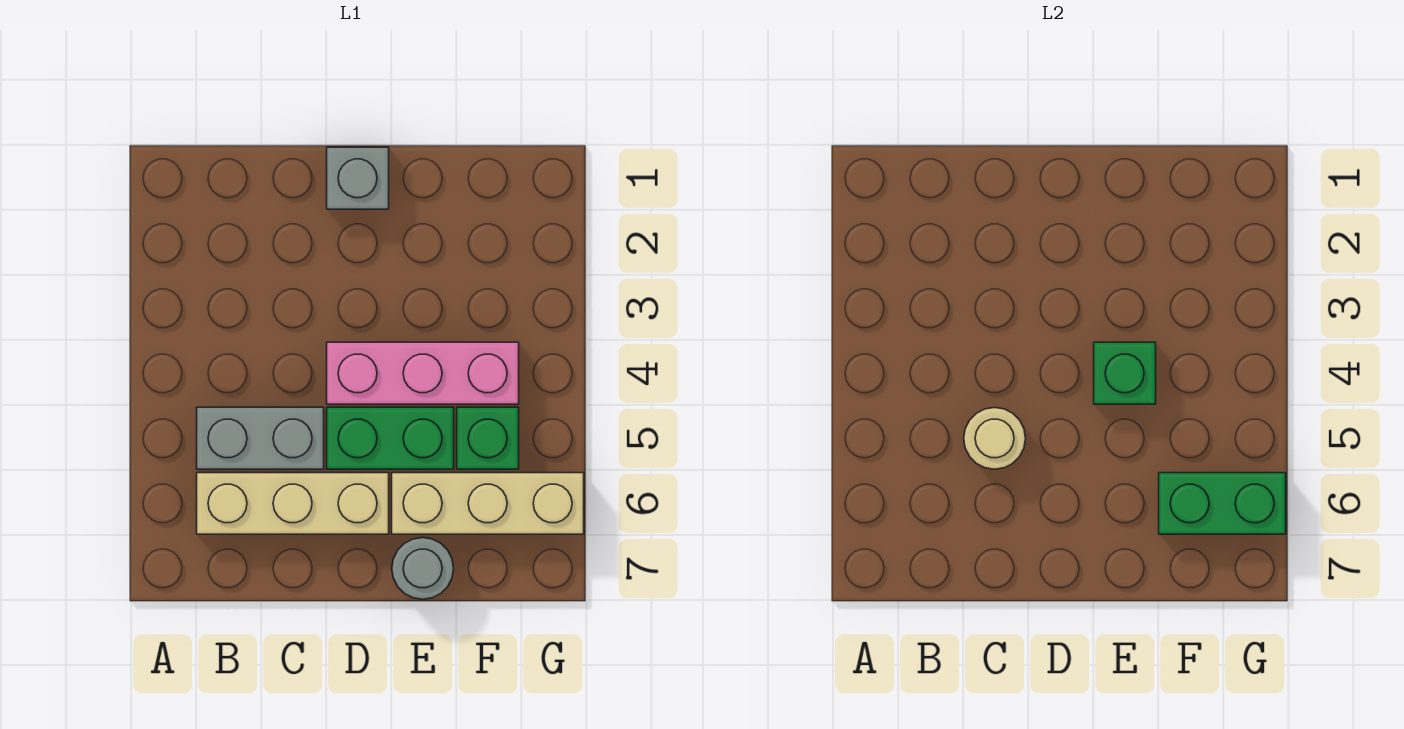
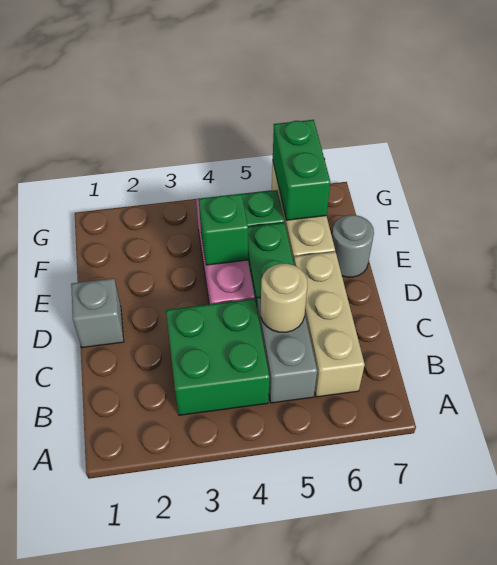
none -> green brick B3:C4 level 1

